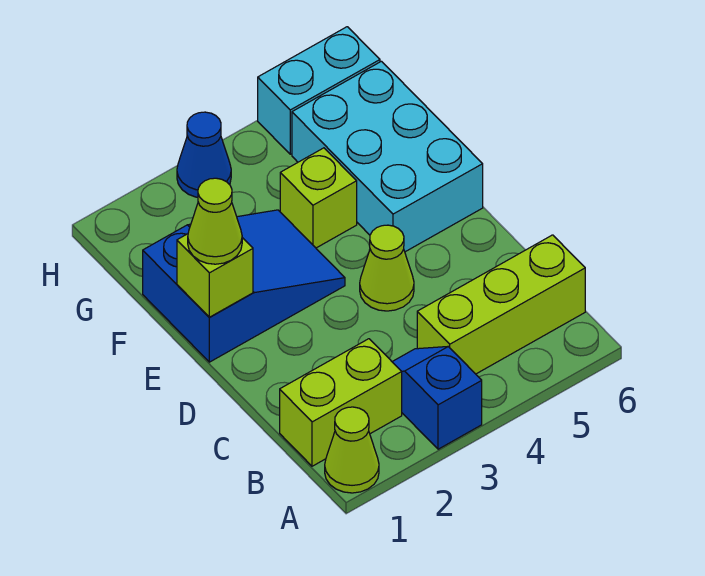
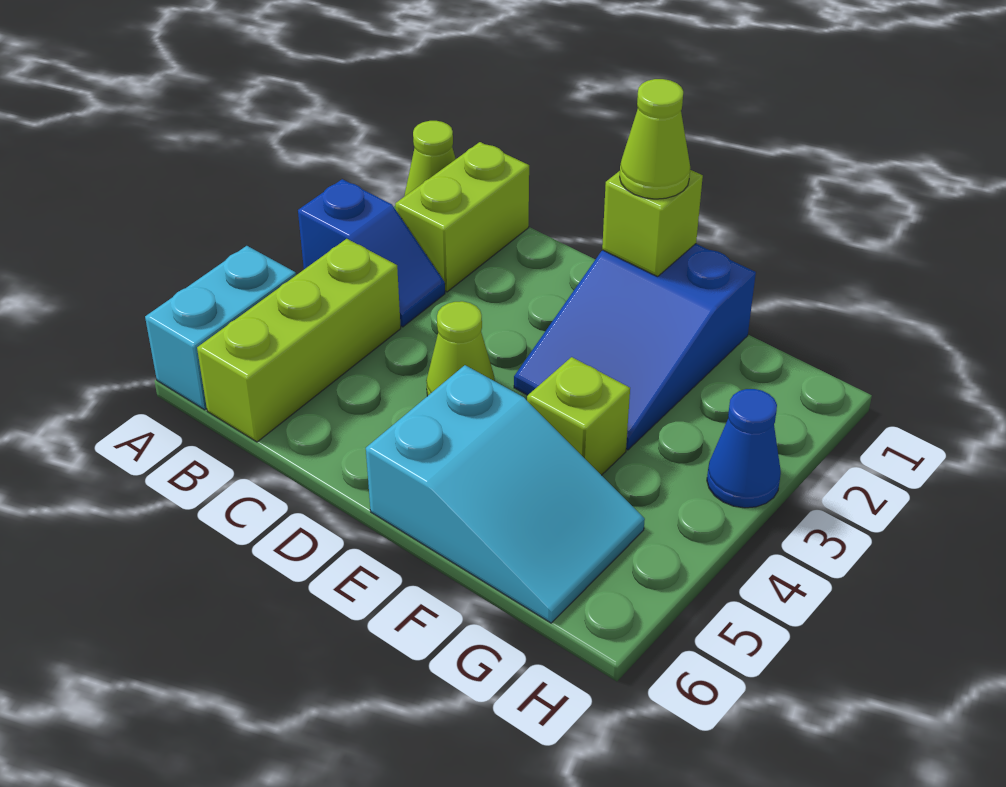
cyan brick E5:G6 level 1 -> cyan slope E5:G6 level 1 top E
cyan brick H5:H6 level 1 -> cyan brick A5:A6 level 1

